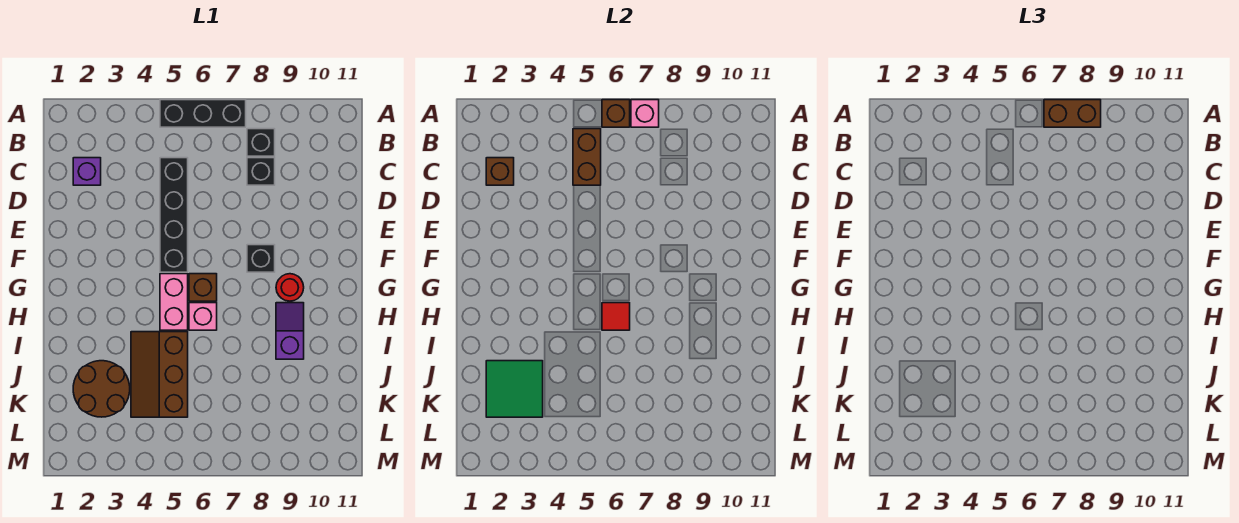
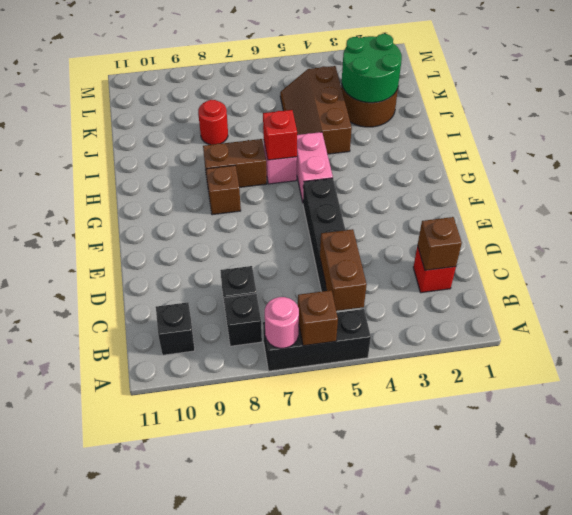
pink brick A7 level 2 -> pink round brick A7 level 2
brown brick A7:A8 level 3 -> brown brick H7:H8 level 1
purple brick C2 level 1 -> red brick C2 level 1
black brick F8 level 1 -> black brick B10 level 1
brown brick G6 level 1 -> brown brick G8 level 1
red round brick G9 level 1 -> red round brick J8 level 1
red tile H6 level 2 -> red brick H6 level 2
purple slope H9:I9 level 1 top I -> none
brown slope I4:K5 level 1 top 5 -> brown slope I4:K5 level 1 top 4
green tile J2:K3 level 2 -> green round brick J2:K3 level 2

